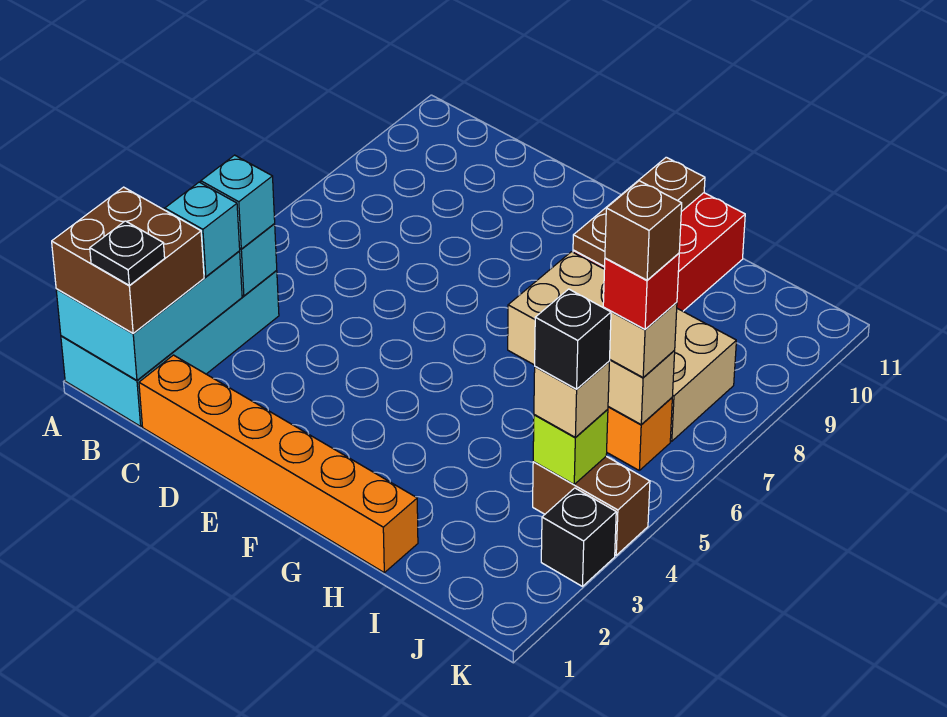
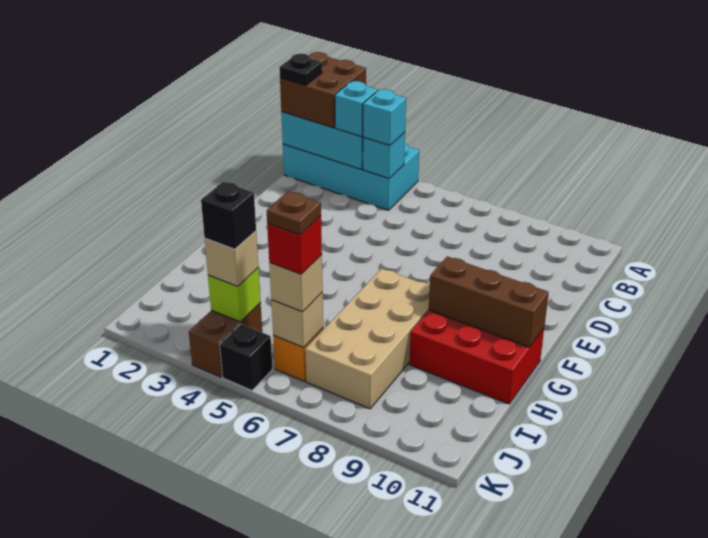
orange brick C1:H1 level 1 -> none
brown plate G9:G11 level 2 -> brown brick G9:G11 level 2
brown brick J6 level 5 -> brown plate J6 level 5
black brick K3 level 1 -> black brick K5 level 1

